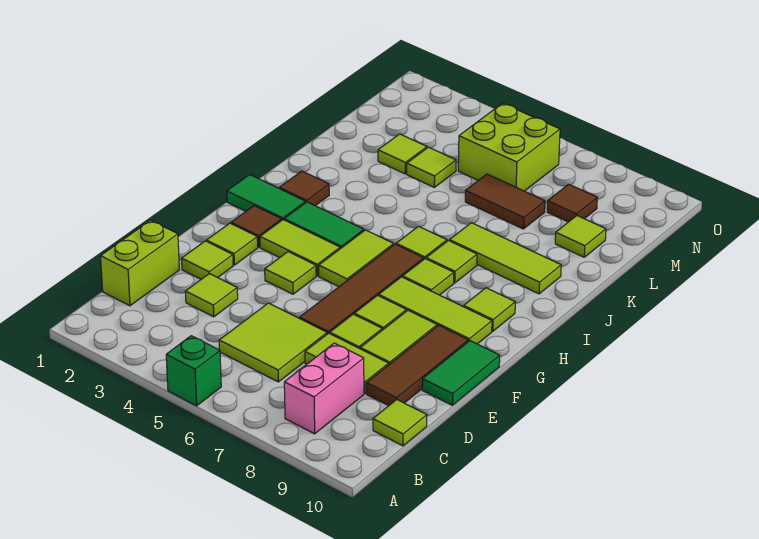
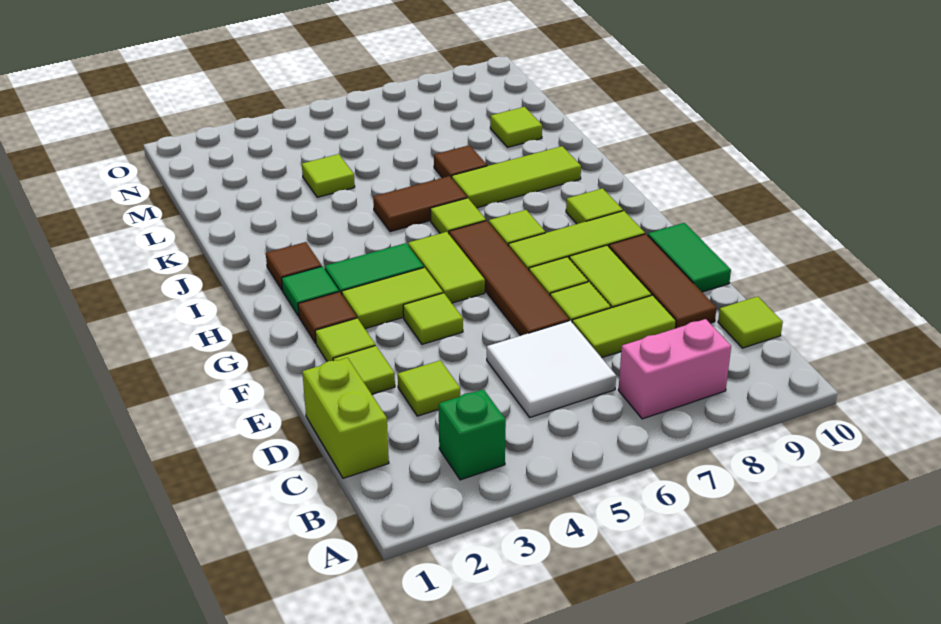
green brick A5 level 1 -> green brick B3 level 1
pink brick B8:C8 level 1 -> pink brick B7:B8 level 1
lime tile C5:D6 level 1 -> white tile C5:D6 level 1
green tile H1:H2 level 1 -> green tile H2 level 1
lime tile I7 level 1 -> none
lime tile L3 level 1 -> none
brown tile L6:L7 level 1 -> brown tile J5:J6 level 1
lime brick M5:N6 level 1 -> none
brown tile M8 level 1 -> brown tile K7 level 1

